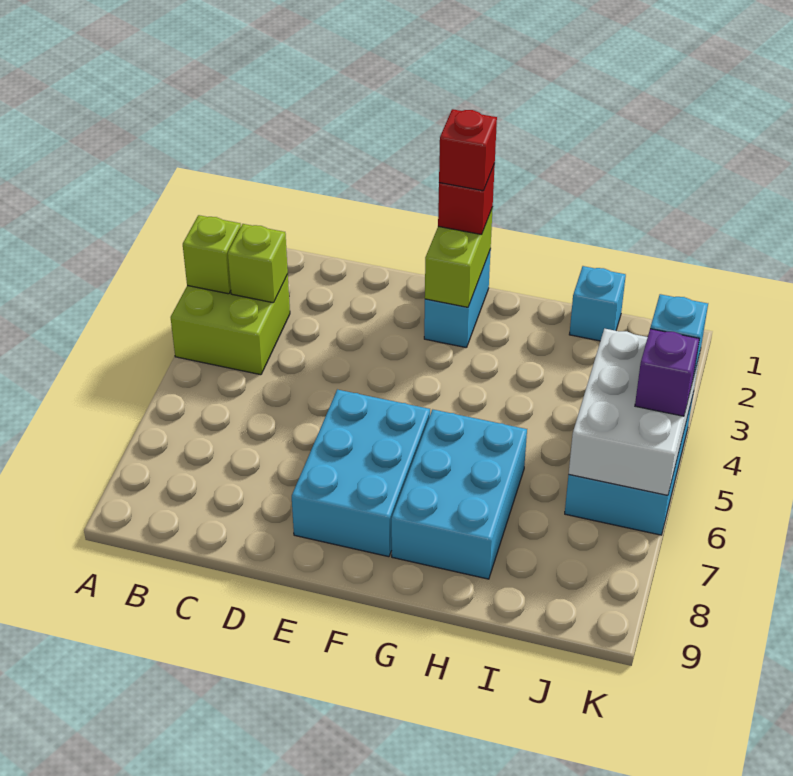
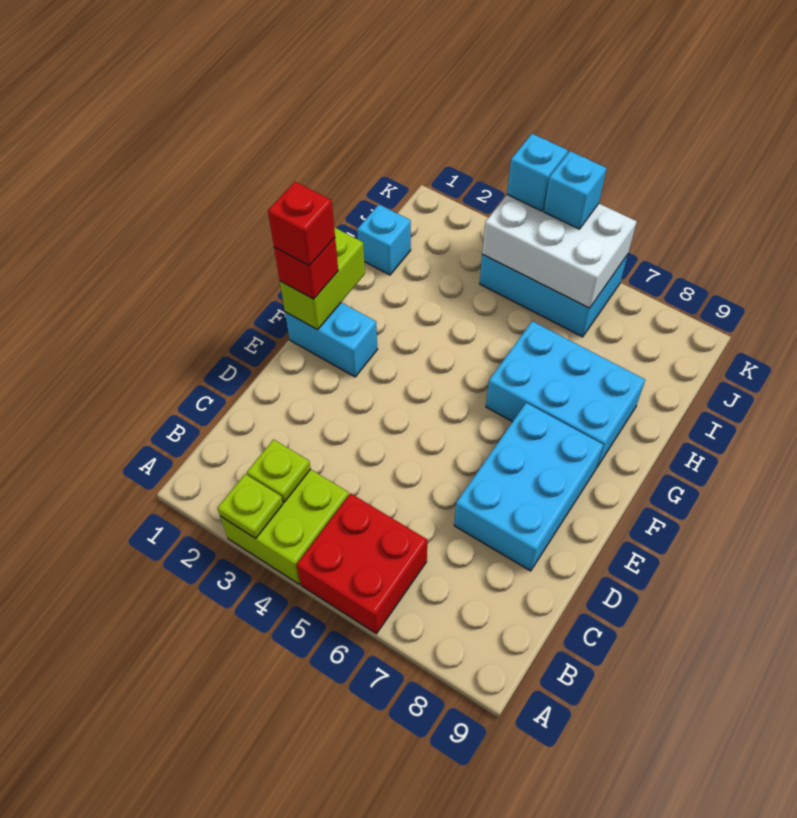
lime brick A3 level 2 -> lime plate A3 level 2
none -> red brick A5:B6 level 1
lime brick B3 level 2 -> lime plate B3 level 2
cyan brick E6:F8 level 1 -> cyan brick D7:F8 level 1
lime brick F1:F2 level 2 -> lime brick F1:G1 level 2
purple brick K5 level 3 -> cyan brick K5 level 3

